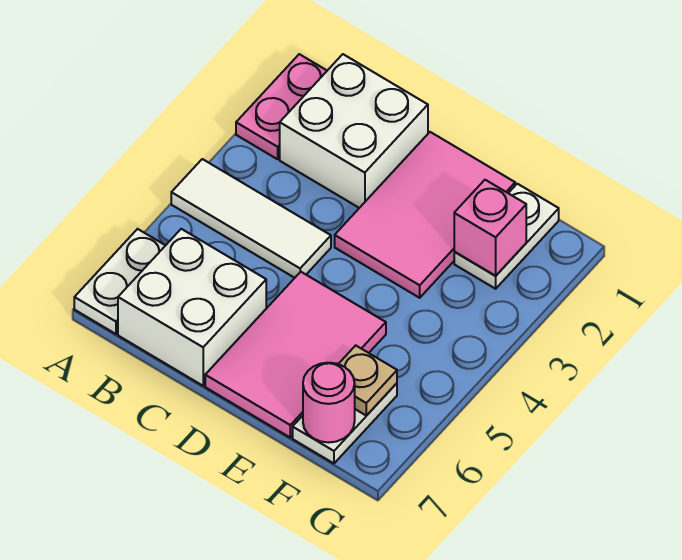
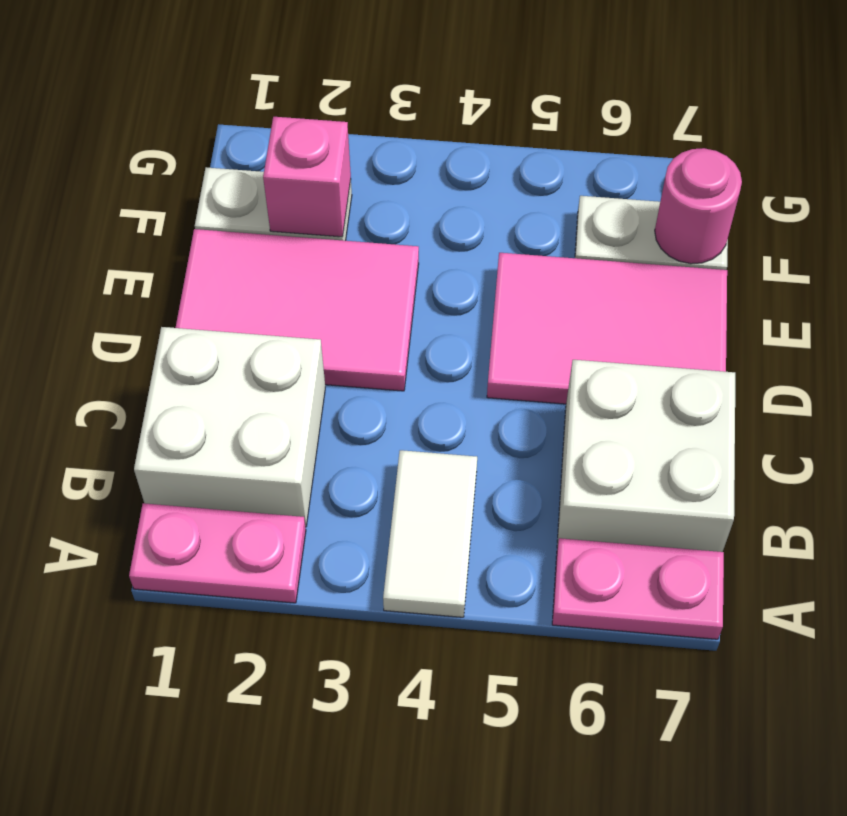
white tile A4:C4 level 1 -> white tile A4:B4 level 1
white plate A6:A7 level 1 -> pink plate A6:A7 level 1
tan plate F6 level 2 -> none

